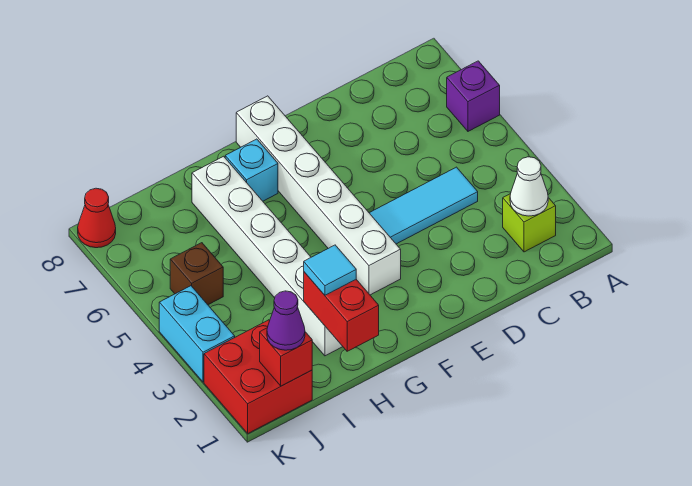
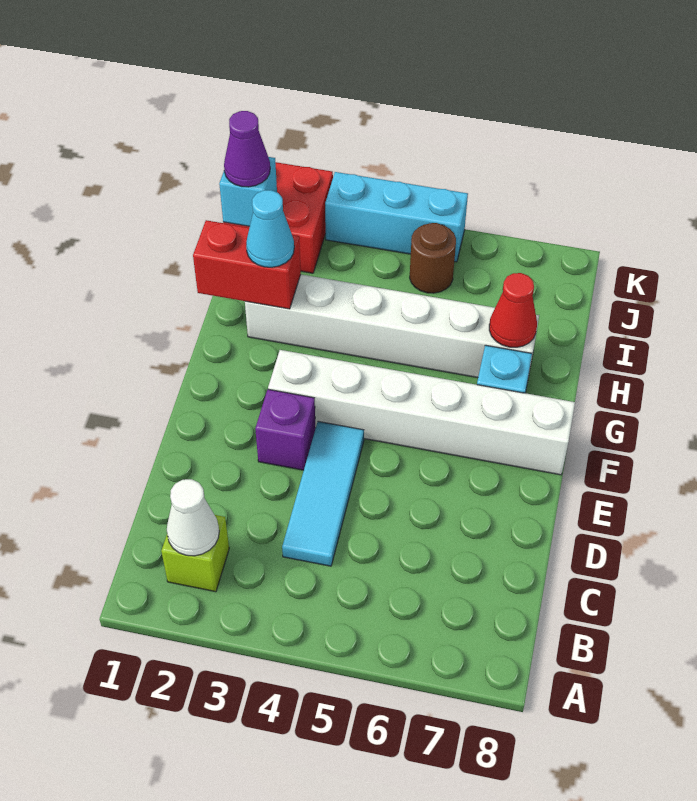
purple brick A6 level 1 -> purple brick E3 level 1
cyan tile H2 level 3 -> cyan cone H2 level 3
red brick J1 level 2 -> cyan brick J1 level 2
brown brick J5 level 1 -> brown round brick J5 level 1
cyan brick K3:K4 level 1 -> cyan brick K3:K5 level 1
red cone K8 level 1 -> red cone H7 level 2

